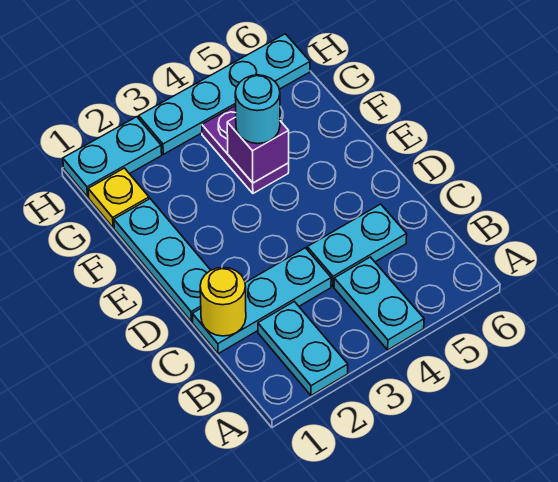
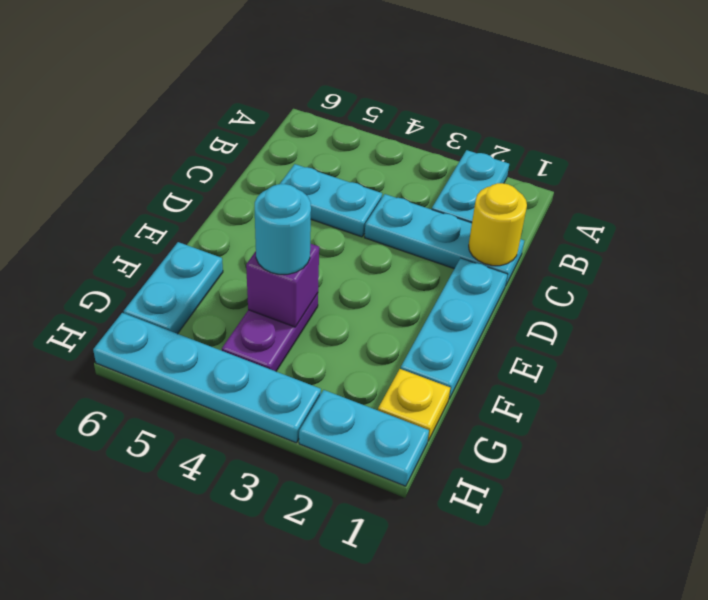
cyan plate A4:B4 level 1 -> cyan plate F6:G6 level 1

